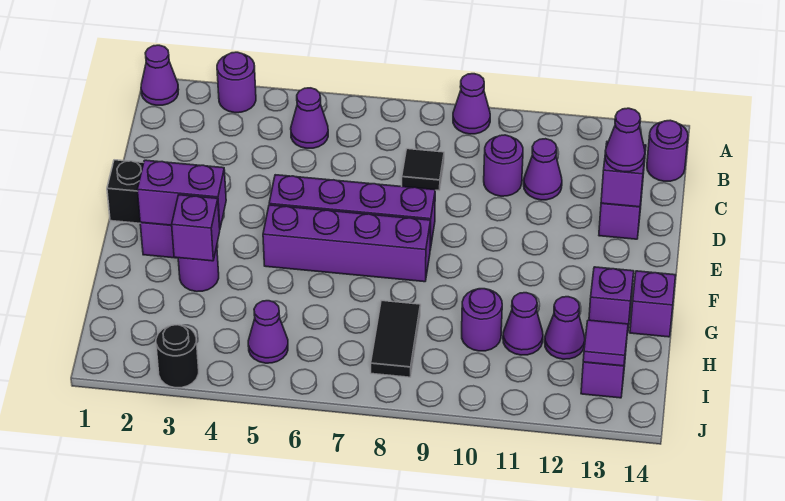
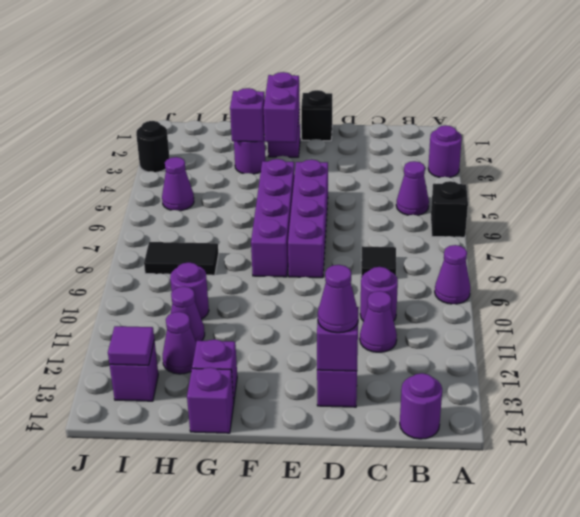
purple cone A1 level 1 -> none
none -> black brick A6 level 1

